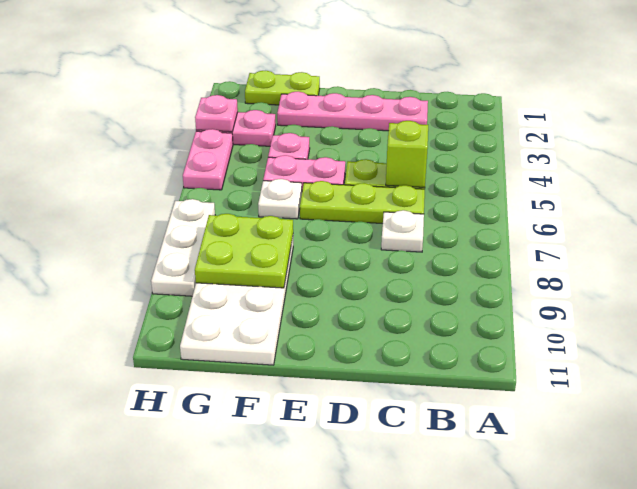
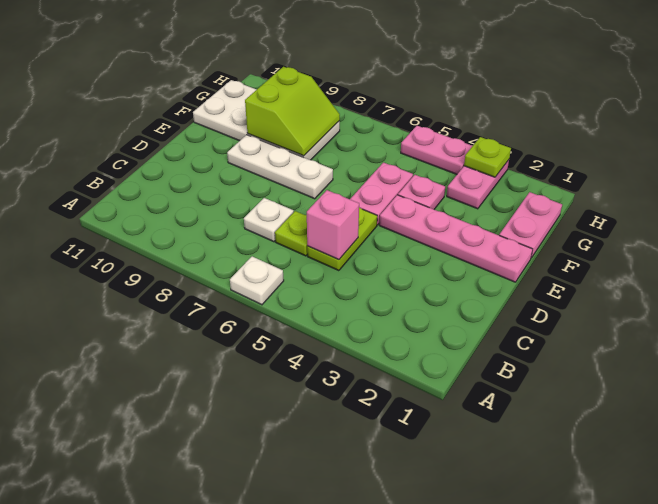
pink plate C2:F2 level 1 -> pink plate E1:E4 level 1
lime brick C5 level 2 -> pink brick C5 level 2
lime plate C6:E6 level 1 -> lime plate C6 level 1
lime plate F1:G1 level 1 -> pink plate F1:G1 level 1
white plate F6 level 1 -> white plate A6 level 1
lime plate F8:G9 level 2 -> lime slope F8:G9 level 2 top 9
pink plate H3 level 2 -> lime plate H3 level 2
white plate H7:H9 level 1 -> white plate E7:E9 level 1

